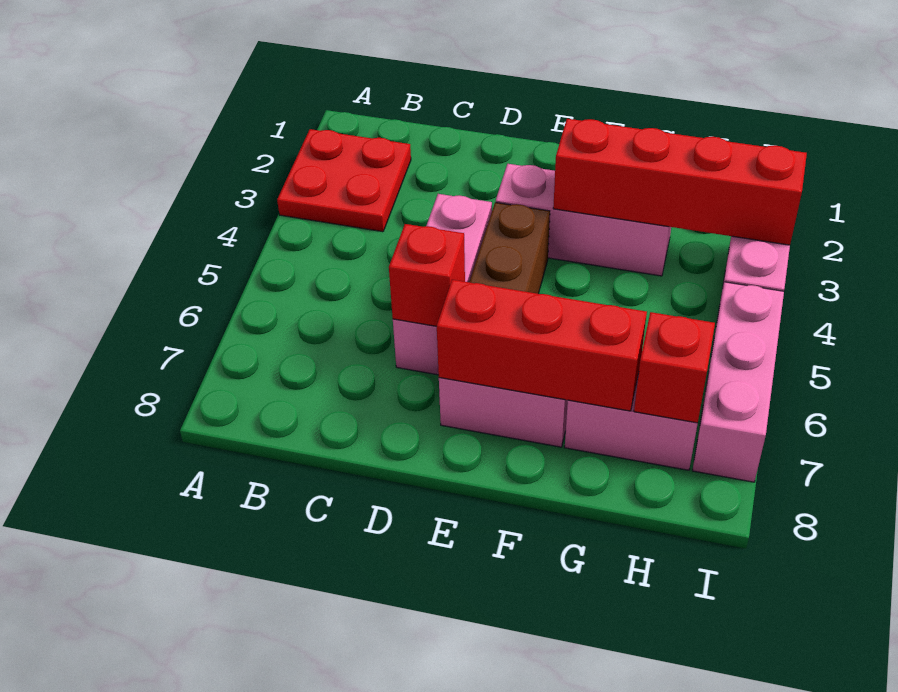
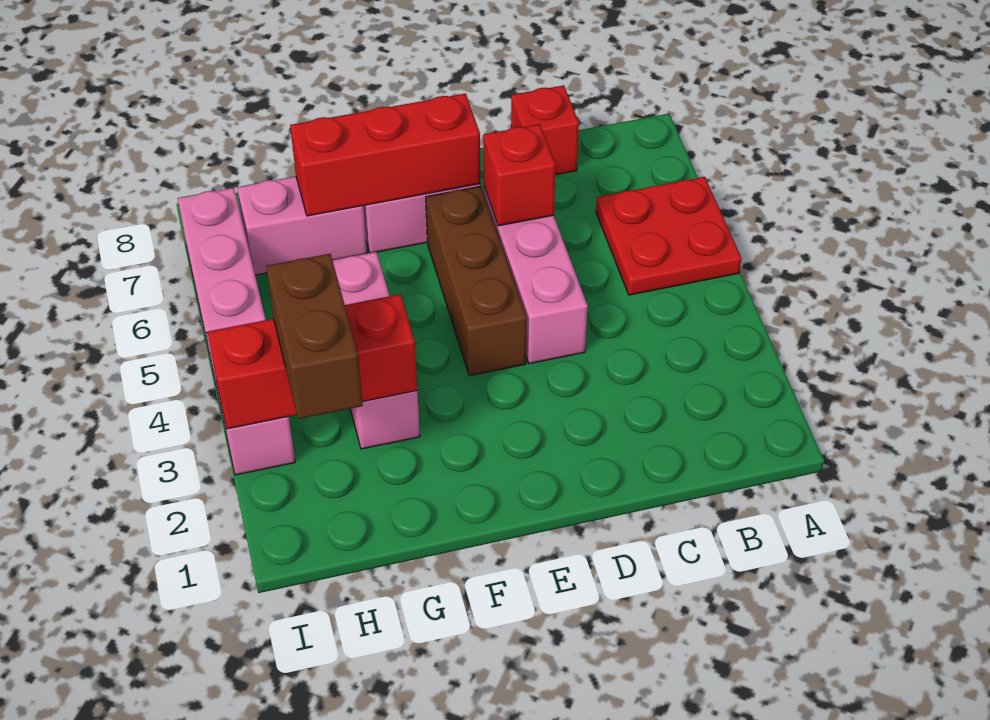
red plate A2:B3 level 1 -> red plate A5:B6 level 1
pink brick E3:G3 level 1 -> pink brick G3:G5 level 1
red brick F3:I3 level 2 -> red brick G3:I3 level 2
none -> brown brick H2:H3 level 3
red brick H7 level 2 -> red brick C8 level 1

